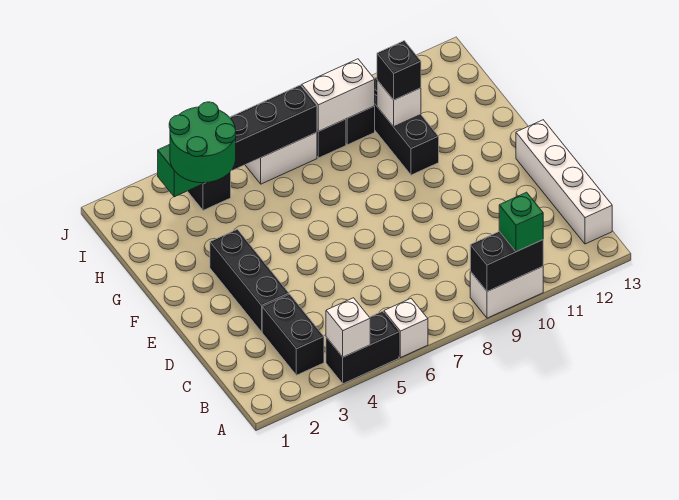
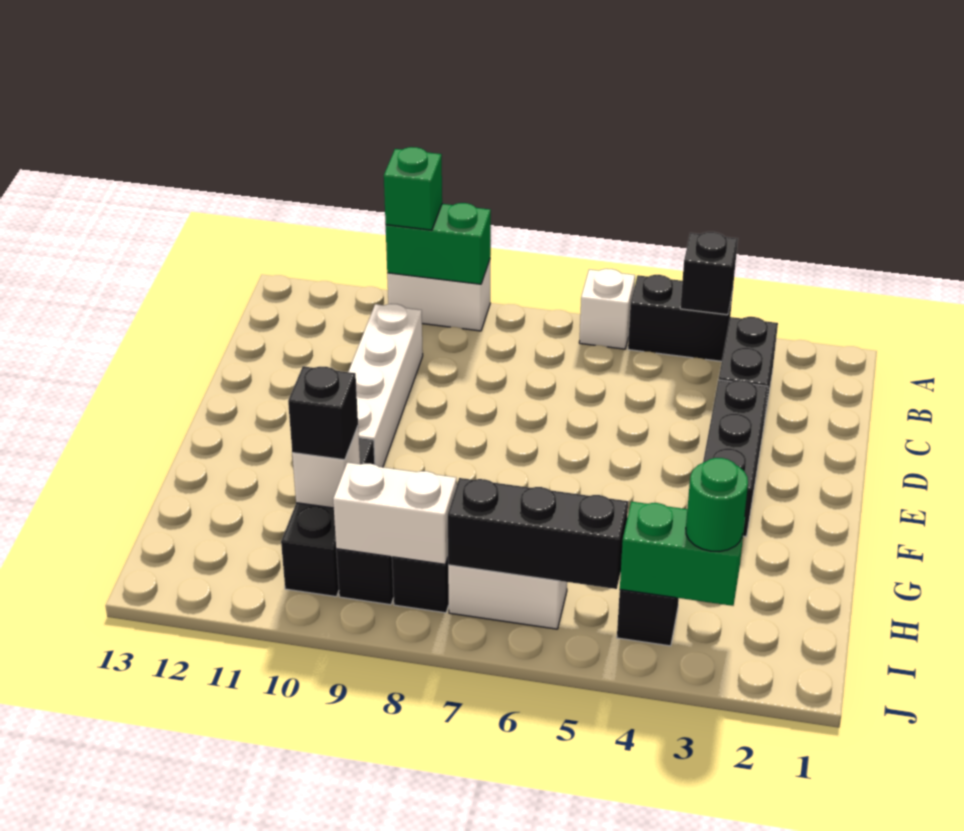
white brick A4 level 2 -> black brick A4 level 2
black brick A9:A10 level 2 -> green brick A9:A10 level 2
white brick B13:E13 level 1 -> white brick C10:F10 level 1
green round brick H3:I4 level 3 -> green round brick I3 level 3

